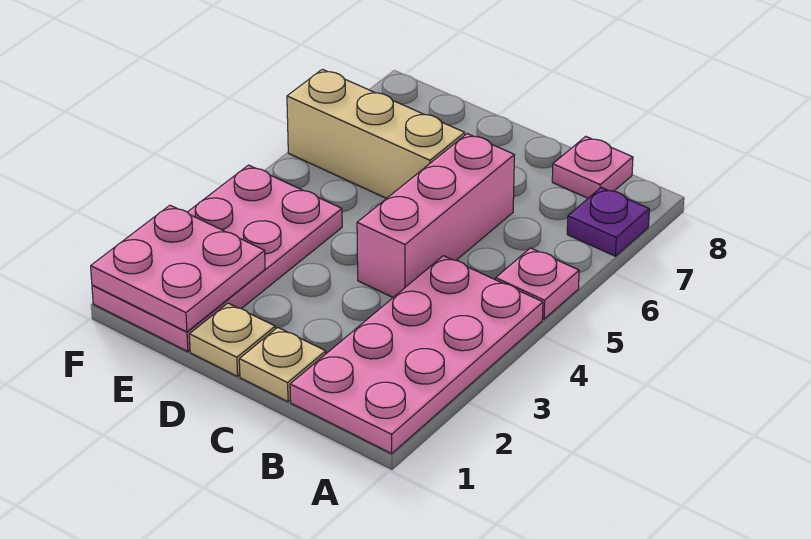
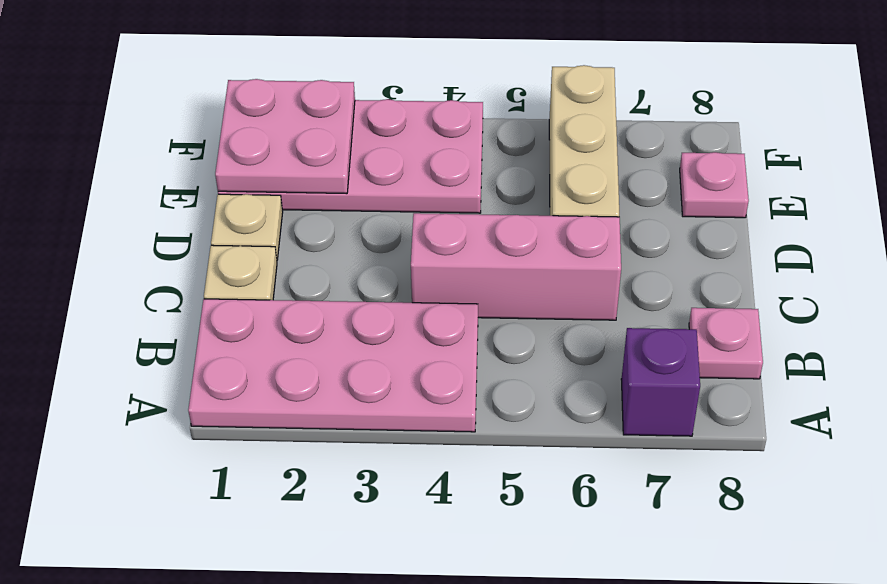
pink plate A5 level 1 -> pink plate E8 level 1
purple plate A7 level 1 -> purple brick A7 level 1

